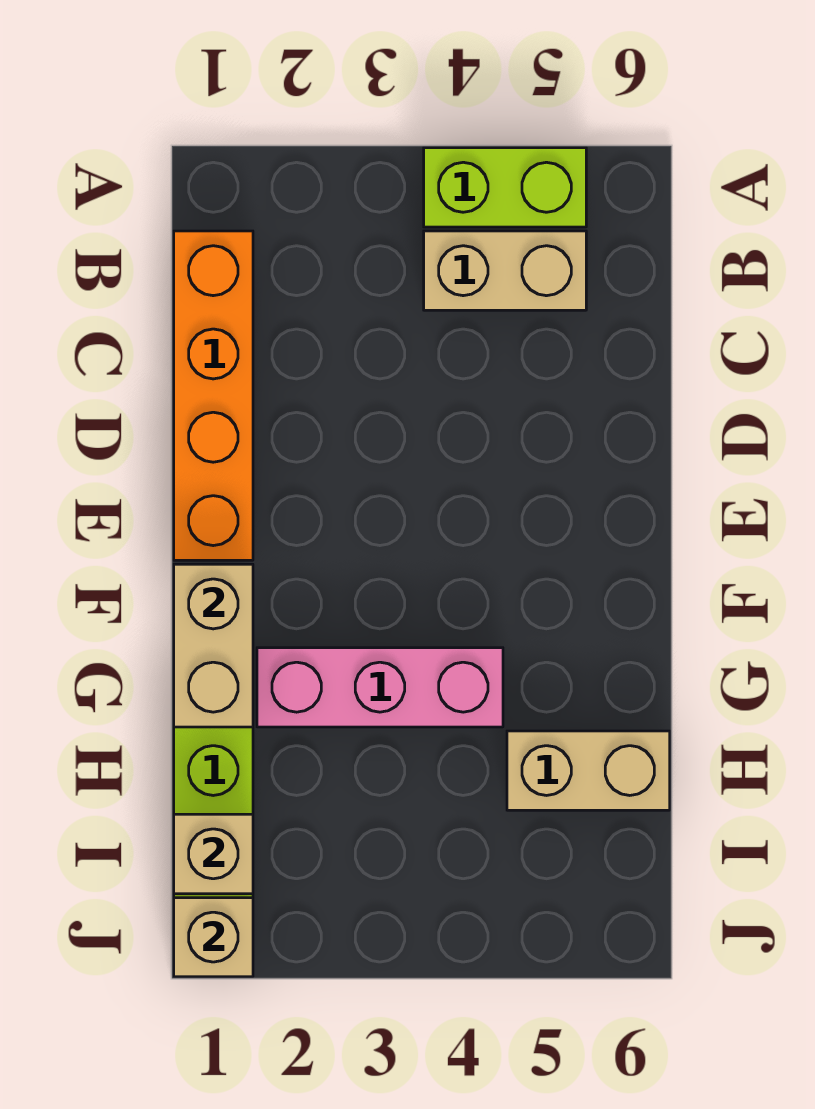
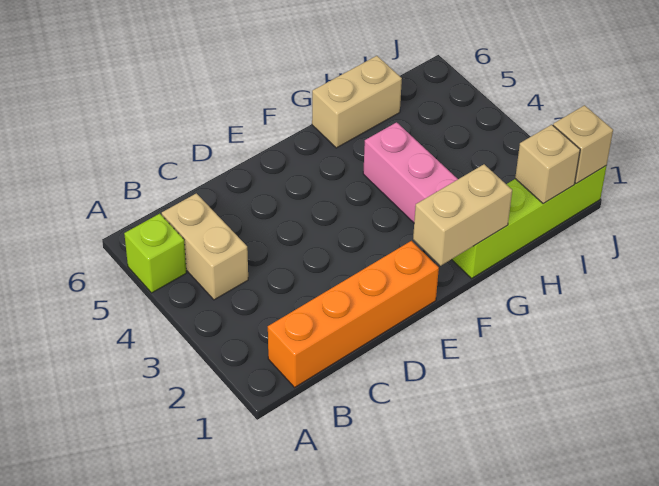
lime brick A4:A5 level 1 -> lime brick A5 level 1
tan brick H5:H6 level 1 -> tan brick G6:H6 level 1

